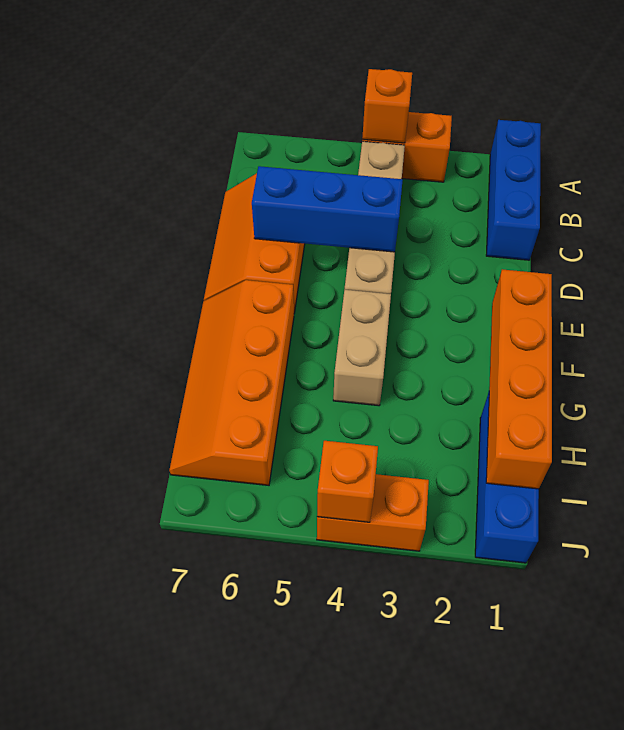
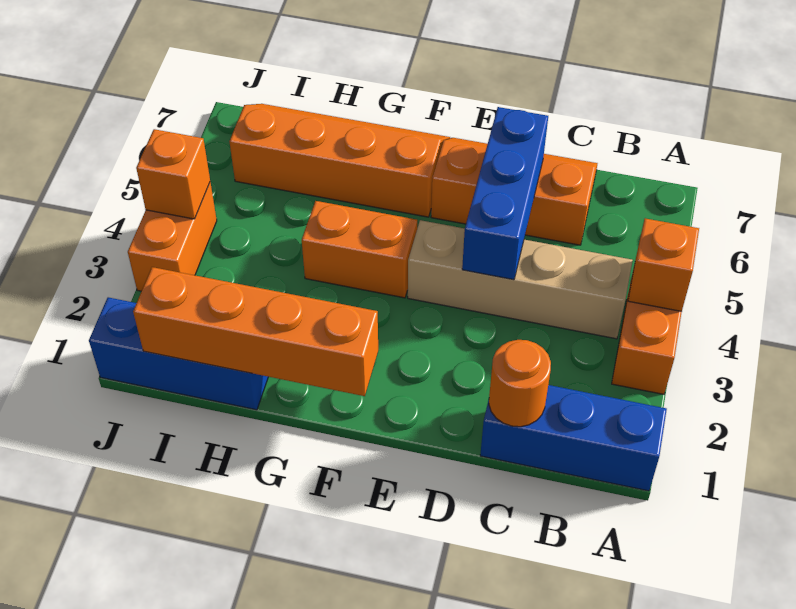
none -> orange round brick C1 level 2
tan brick F4:G4 level 1 -> orange brick F4:G4 level 1

